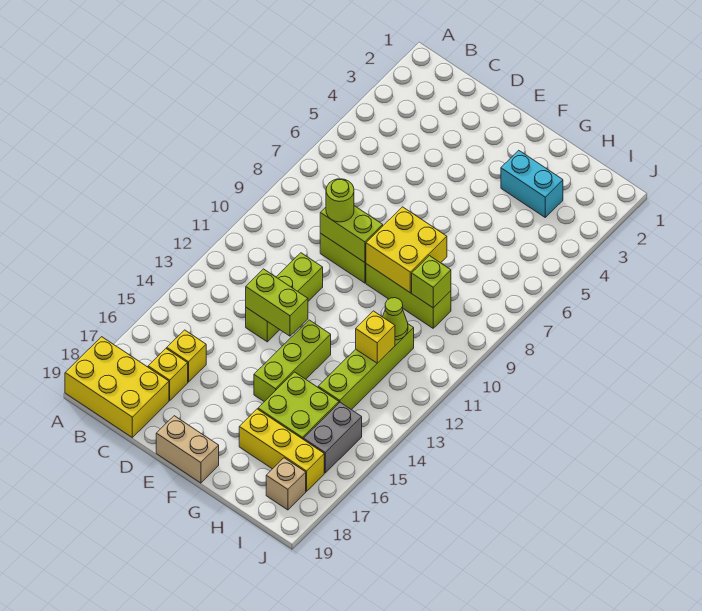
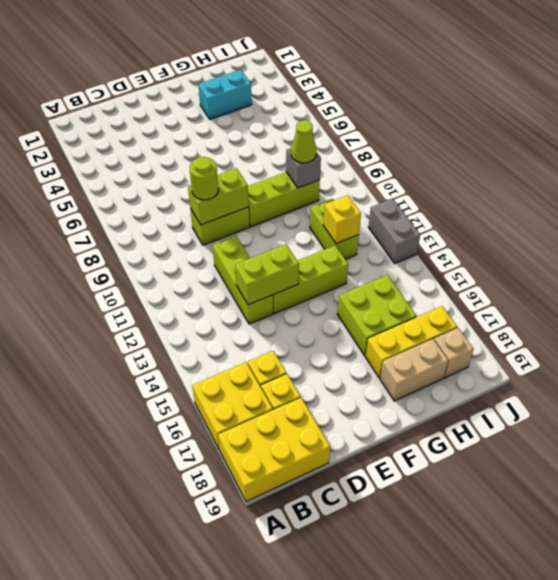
tan brick E19:F19 level 1 -> tan brick G18:H18 level 1
yellow brick F8:G9 level 2 -> yellow brick A16:B17 level 1
lime brick F13:F15 level 1 -> lime brick E13:G13 level 1
lime brick H9 level 2 -> grey brick H9 level 2
lime brick H11:H14 level 1 -> lime brick H11:H12 level 1
lime cone H11 level 2 -> lime cone H9 level 3
grey brick I15:I16 level 1 -> grey brick J12:J13 level 1

